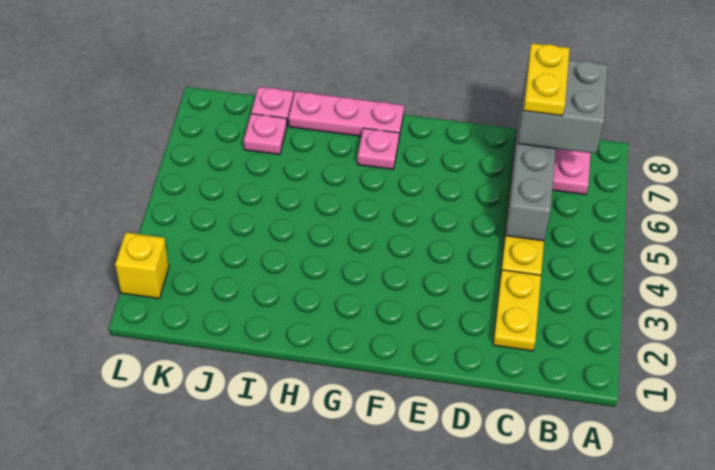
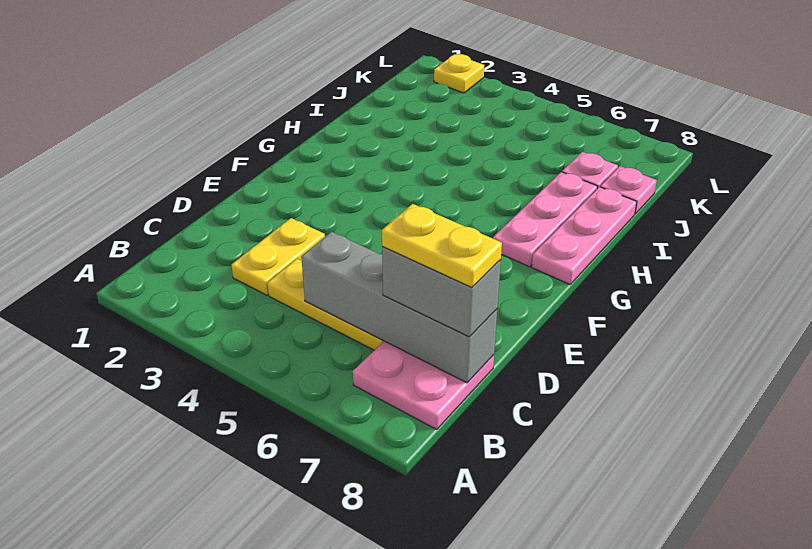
grey brick B7:C8 level 3 -> grey brick C7:C8 level 3
yellow plate C2:C3 level 1 -> yellow plate C3:D3 level 1
pink plate G7 level 1 -> pink plate G7:I7 level 1
yellow brick L2 level 1 -> yellow plate L2 level 1

